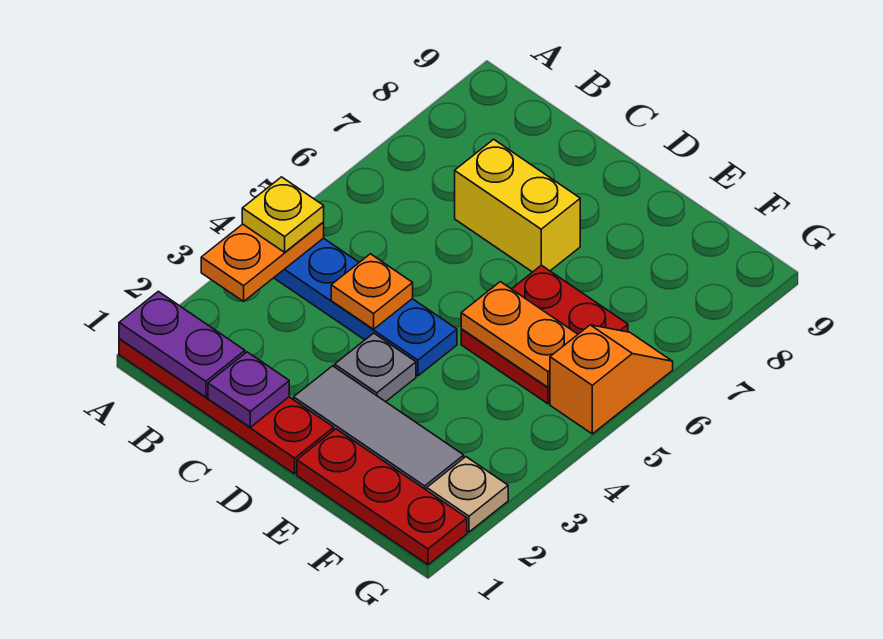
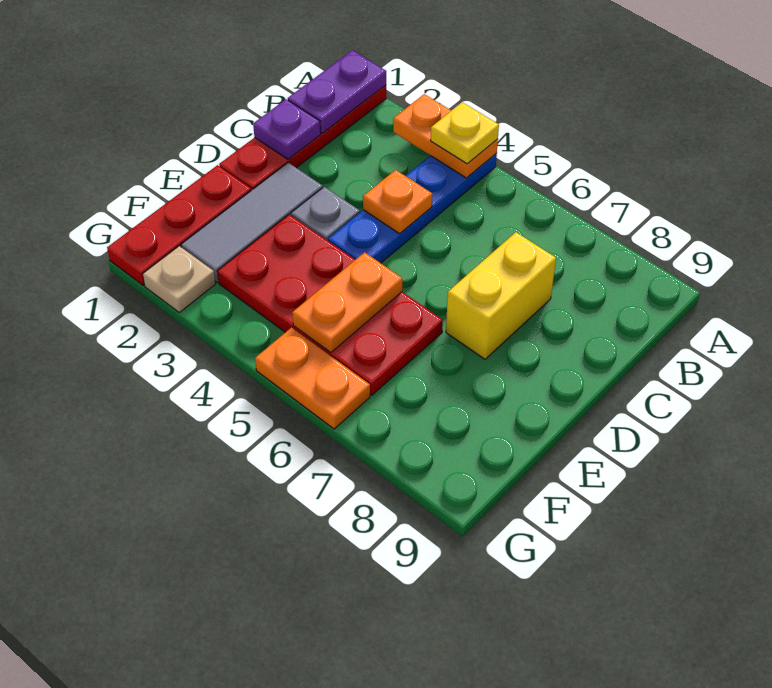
red plate E5:F6 level 1 -> red plate E3:F6 level 1
orange slope G5:G6 level 1 top 5 -> orange plate G5:G6 level 1

